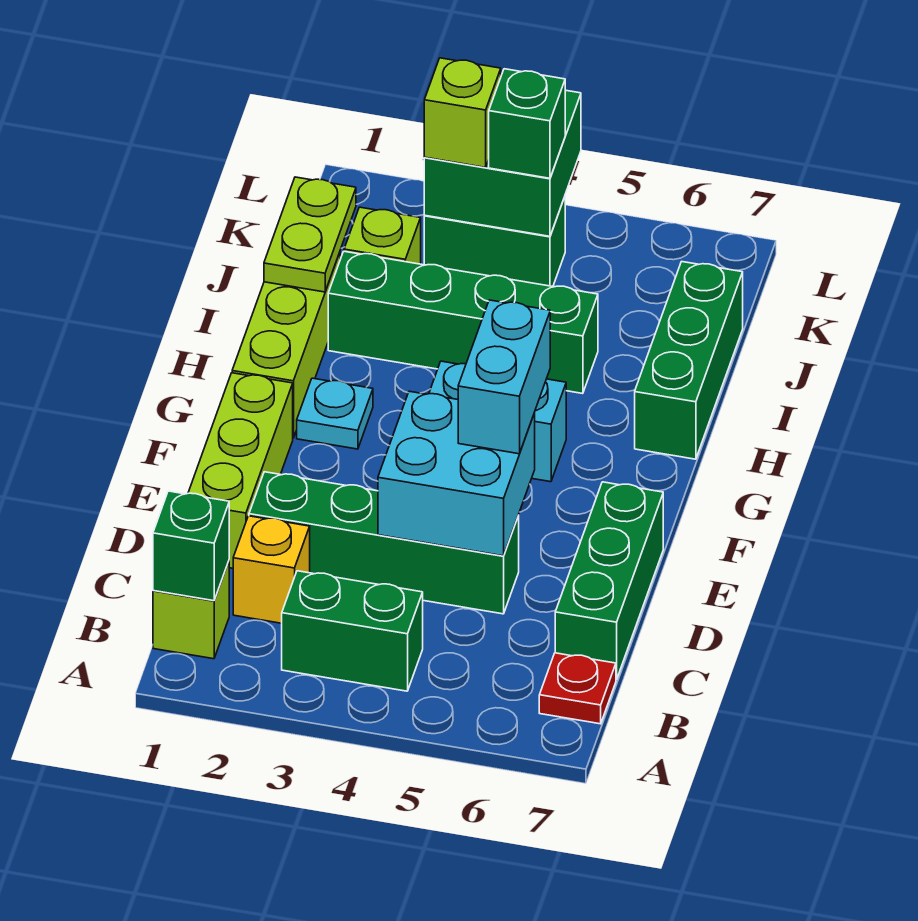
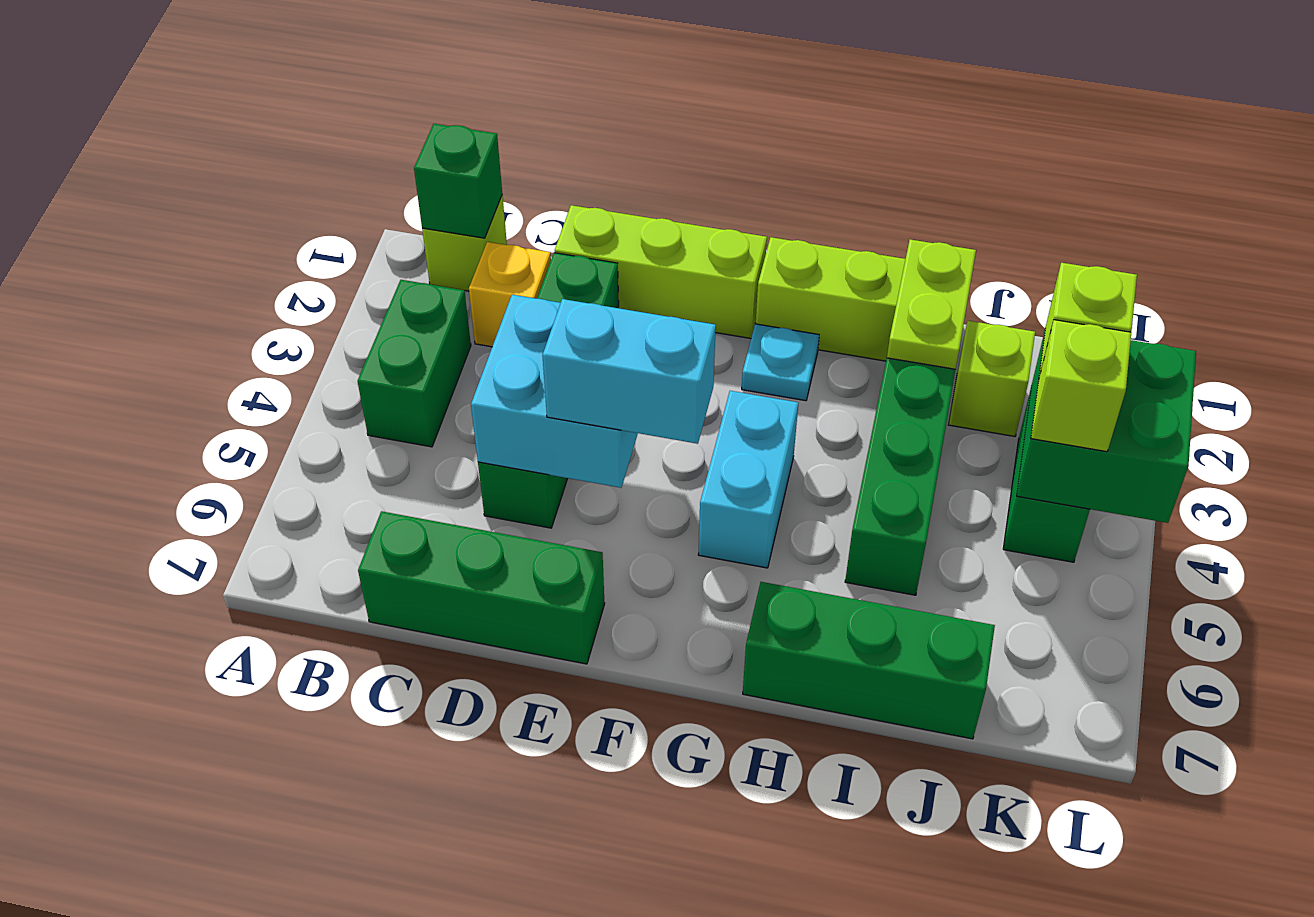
red plate B7 level 1 -> none
lime plate I1:J1 level 2 -> lime plate I1:I2 level 2
green brick K4 level 3 -> lime brick K4 level 3

